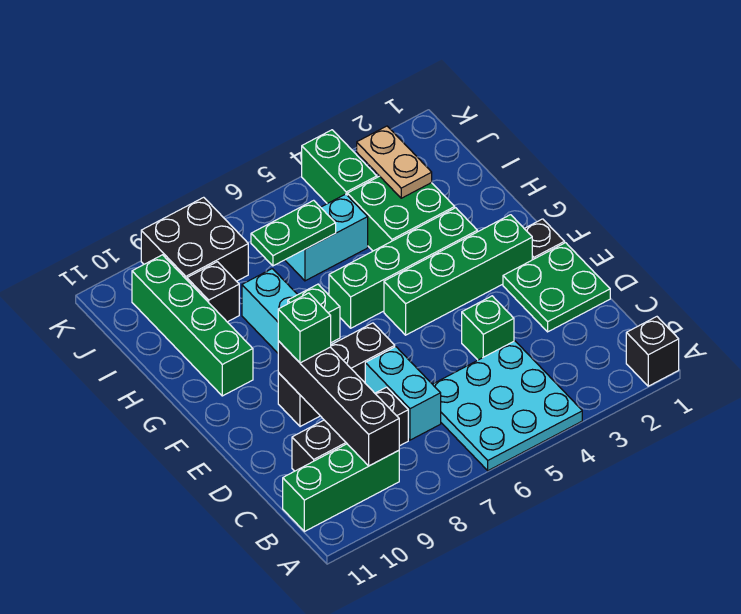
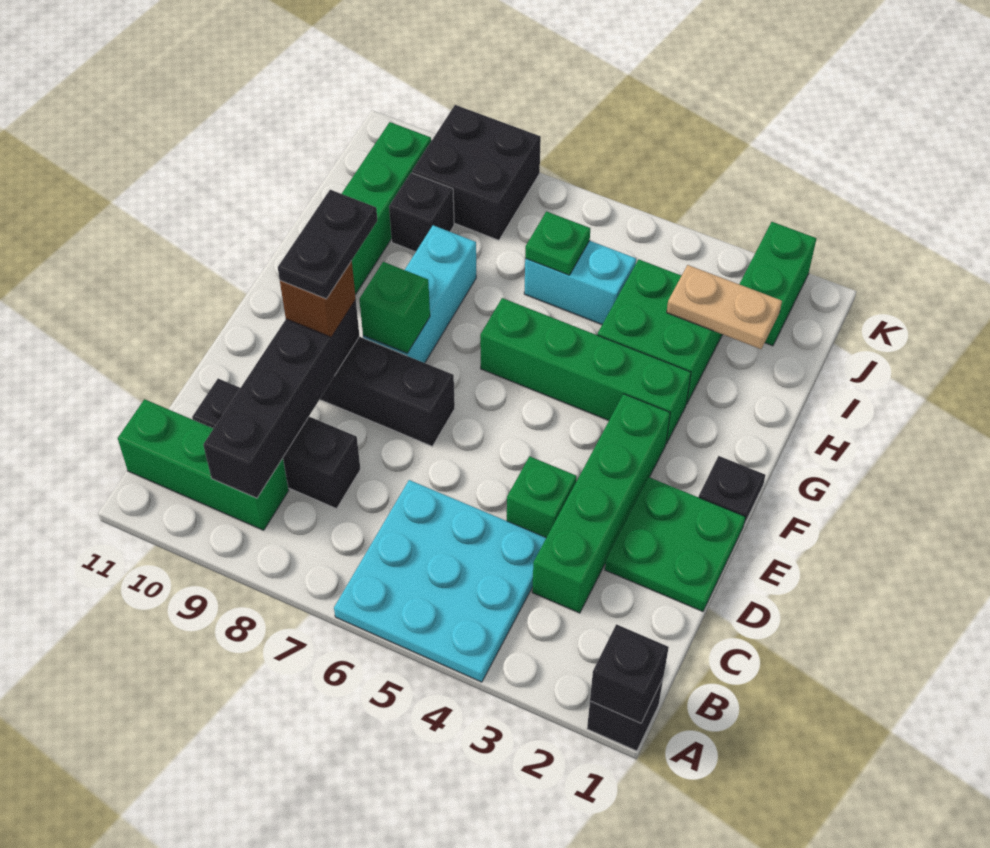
none -> black brick A1 level 2
cyan brick C7:D7 level 1 -> none
green brick E9 level 3 -> brown brick E9 level 3
none -> black plate E9:F9 level 4
green brick F2:F5 level 1 -> green brick C3:F3 level 1
tan plate I3:J3 level 2 -> tan plate I2:I3 level 2
green plate I6:I7 level 2 -> green plate I6 level 2
green brick J4:K4 level 1 -> green brick J2:K2 level 1

